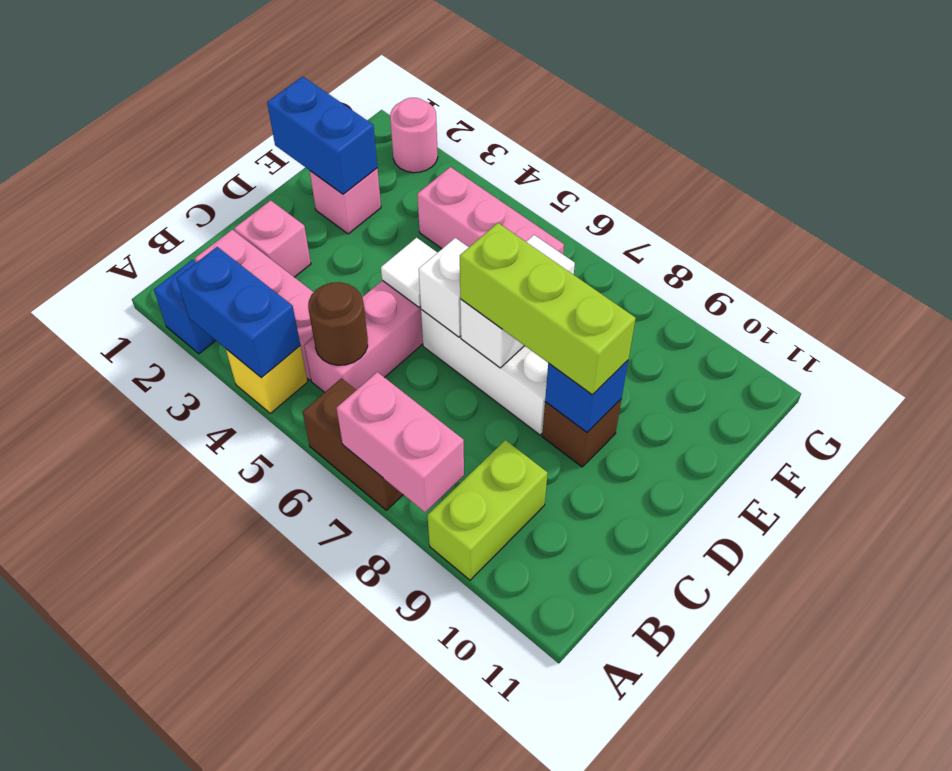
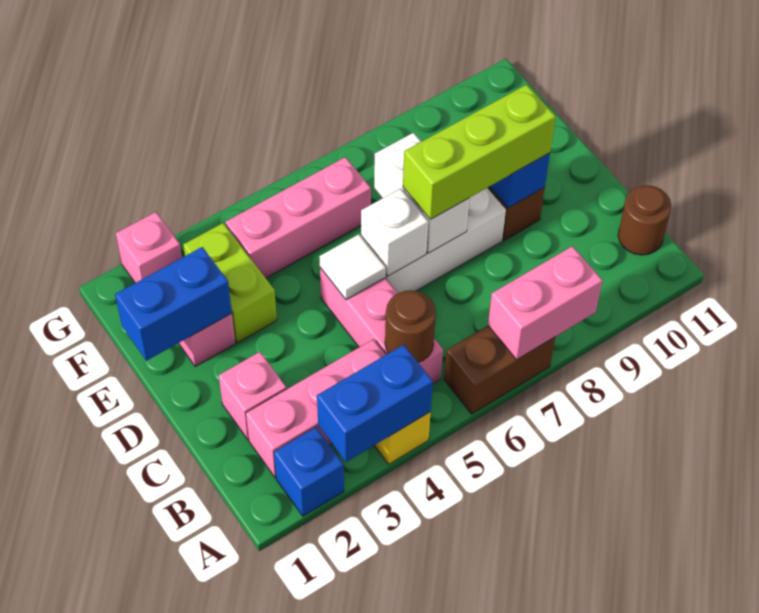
lime brick A9:B9 level 1 -> lime brick E3:F3 level 1
none -> brown round brick B11 level 1
pink round brick G2 level 1 -> pink brick G2 level 1

